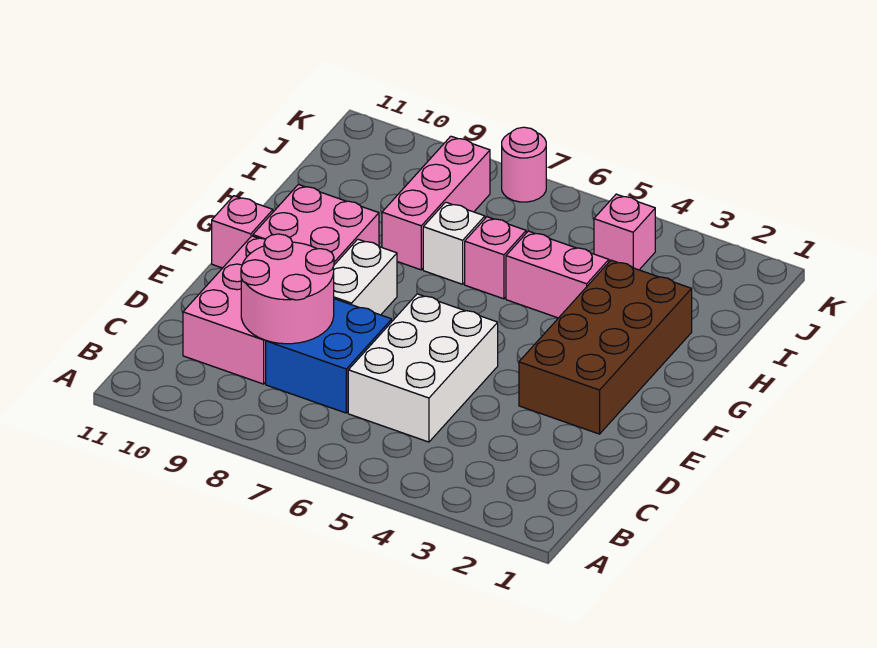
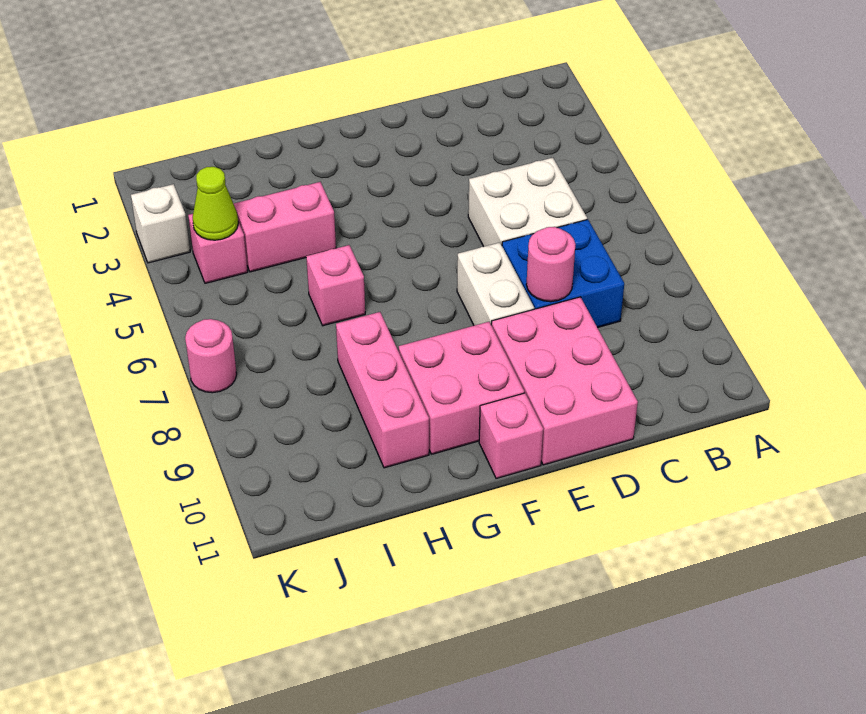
white brick C5:E6 level 1 -> white brick C5:D6 level 1
pink round brick C8:D9 level 2 -> pink round brick D8 level 2
pink brick C9:E10 level 1 -> pink brick D9:E11 level 1
brown brick E2:H3 level 1 -> none
white brick E8:F8 level 1 -> white brick E7:E8 level 1
pink brick H4:H5 level 1 -> pink brick H4:I4 level 1
white brick H7 level 1 -> white brick K3 level 1
pink brick H8:J8 level 1 -> pink brick H8:H10 level 1
none -> lime cone J4 level 2

